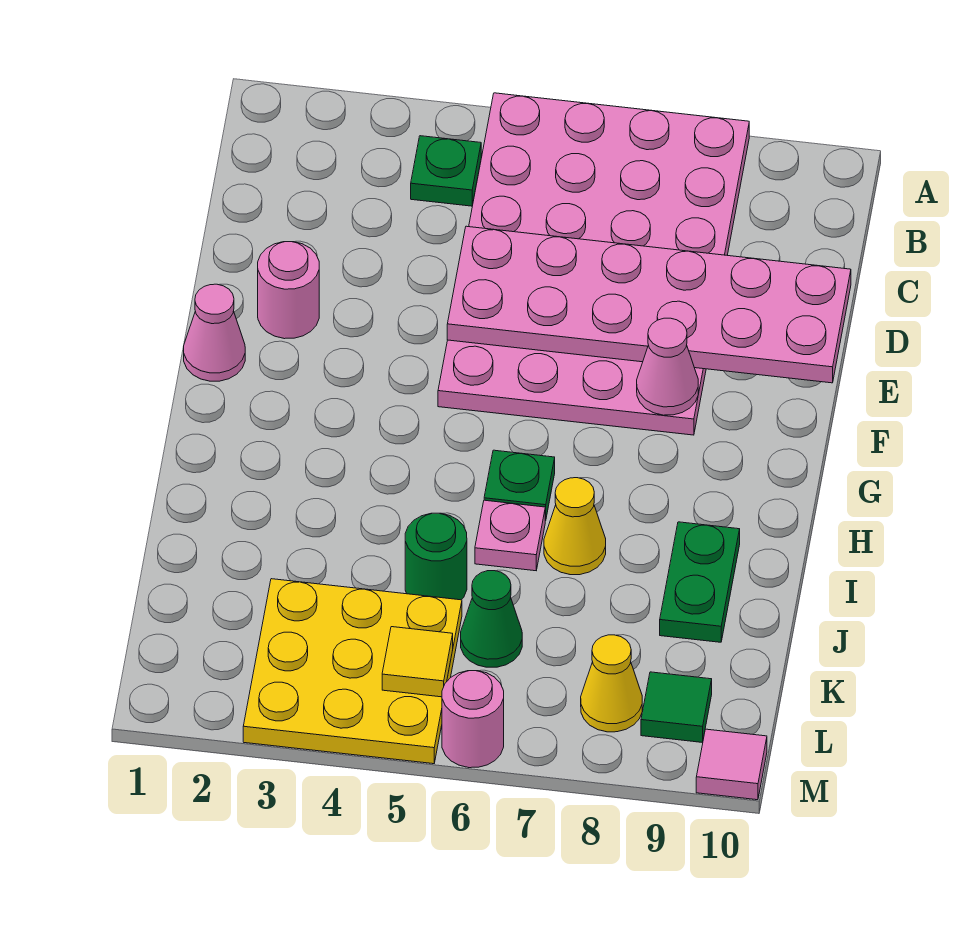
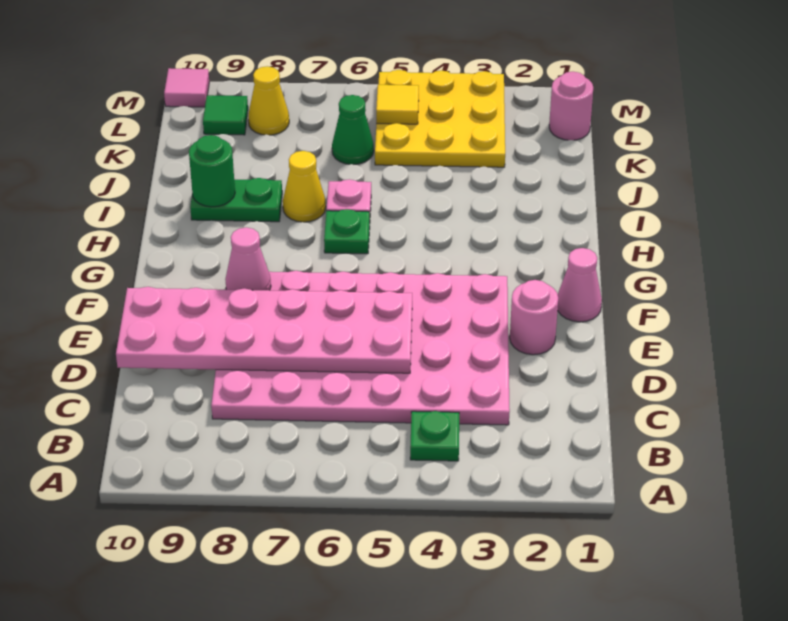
pink plate A5:F8 level 1 -> pink plate C3:F8 level 1
green plate I9:J9 level 1 -> green plate I8:I9 level 1
green round brick J5 level 1 -> green round brick I9 level 2
pink round brick M6 level 1 -> pink round brick L1 level 1

